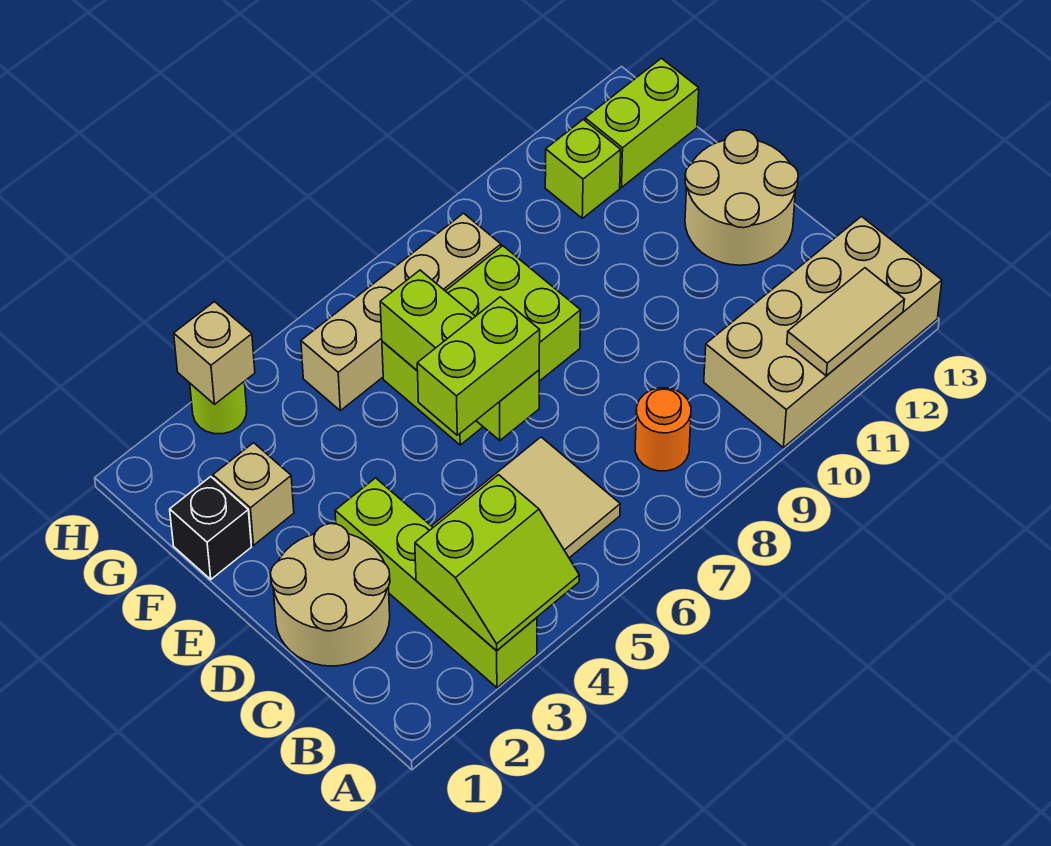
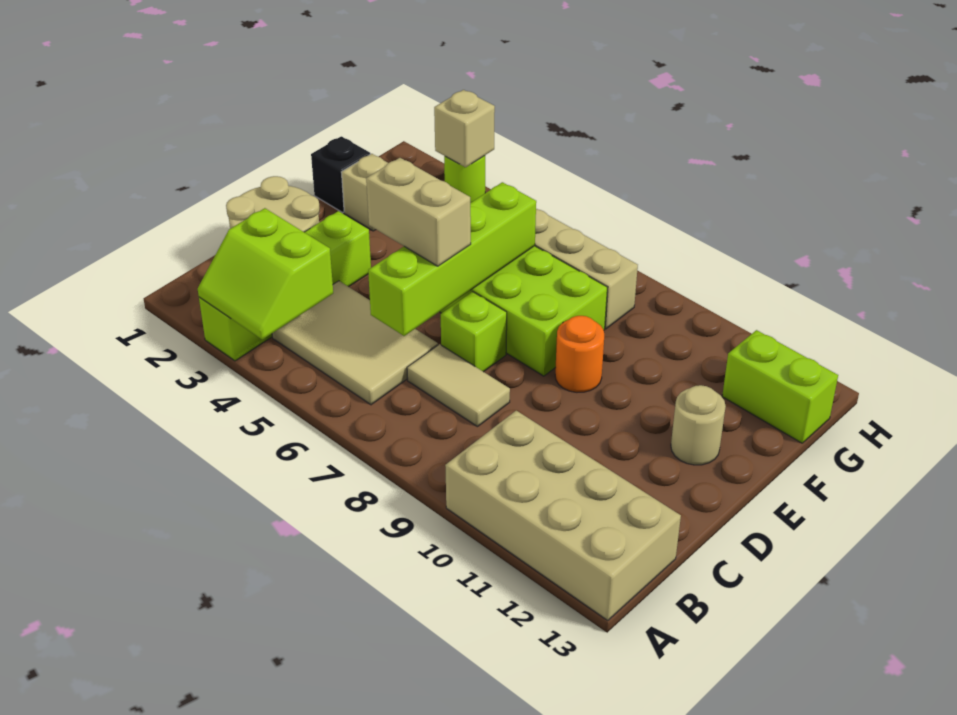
tan tile A11:A12 level 2 -> tan tile C7:C8 level 1
orange round brick B8 level 1 -> orange round brick E9 level 1
lime brick D5:D6 level 3 -> tan brick D5:D6 level 3
lime brick D6:F6 level 2 -> lime brick C6:F6 level 2
tan round brick D12:E13 level 1 -> tan round brick E12 level 1
lime brick G11 level 1 -> lime brick D7 level 1

